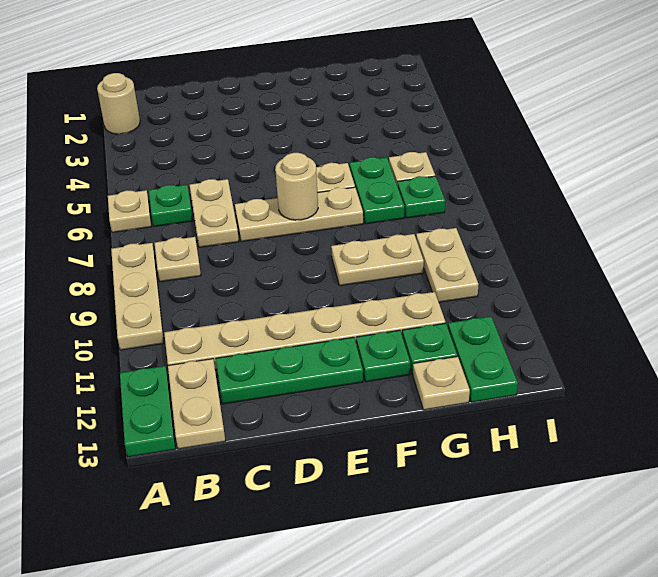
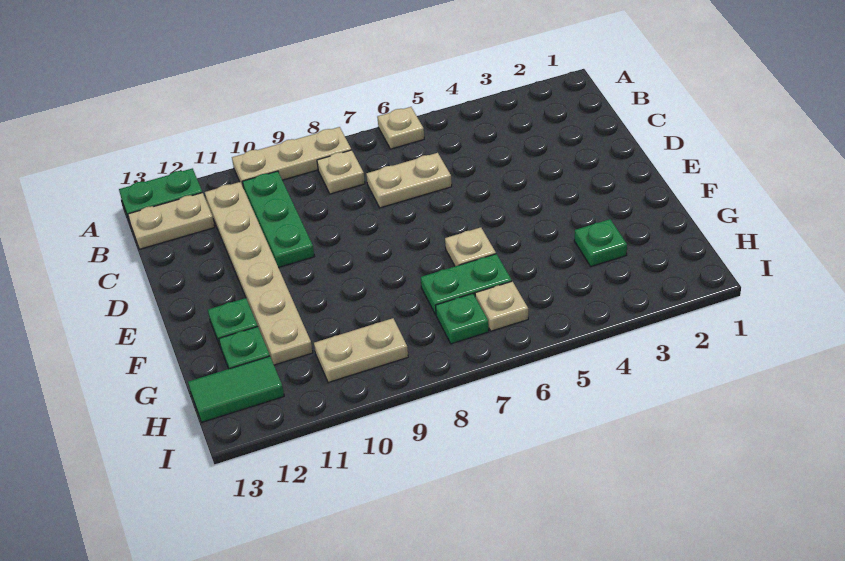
tan round brick A2 level 1 -> none
green plate B6 level 1 -> green plate G3 level 1
green plate C12:E12 level 1 -> green plate B10:D10 level 1
tan plate D7:F7 level 1 -> none
tan round brick E7 level 2 -> none
tan plate F9:G9 level 1 -> none
tan plate G13 level 1 -> none
green plate H12:H13 level 1 -> green tile H12:H13 level 1

